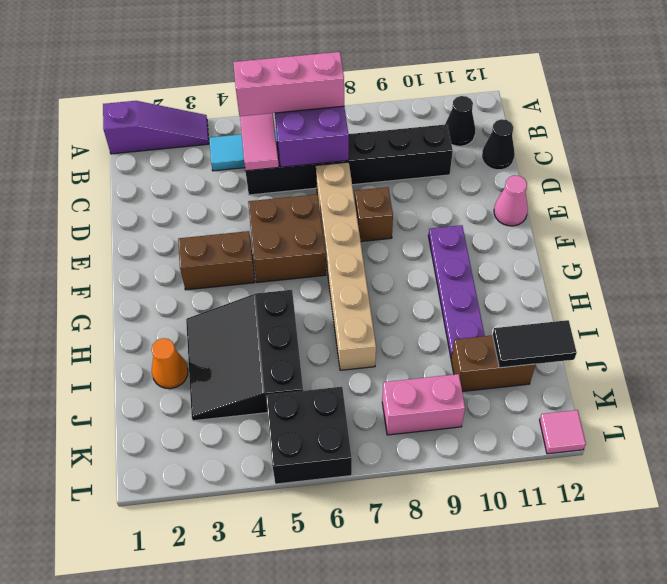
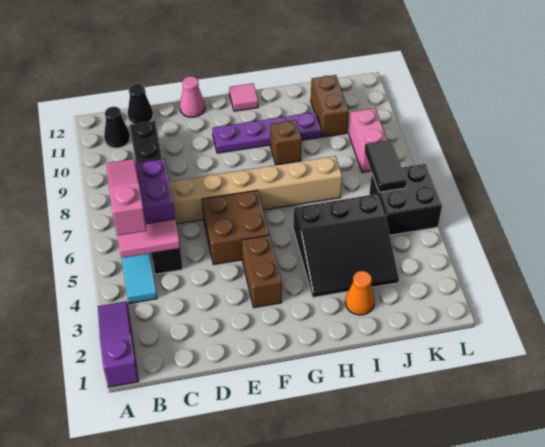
pink brick B5:B7 level 3 -> pink slope B5:B7 level 3 top 5
brown brick E8 level 1 -> brown brick H9 level 1
black tile J11:J12 level 2 -> black tile K6:K7 level 2
pink tile L12 level 1 -> pink tile G12 level 1

